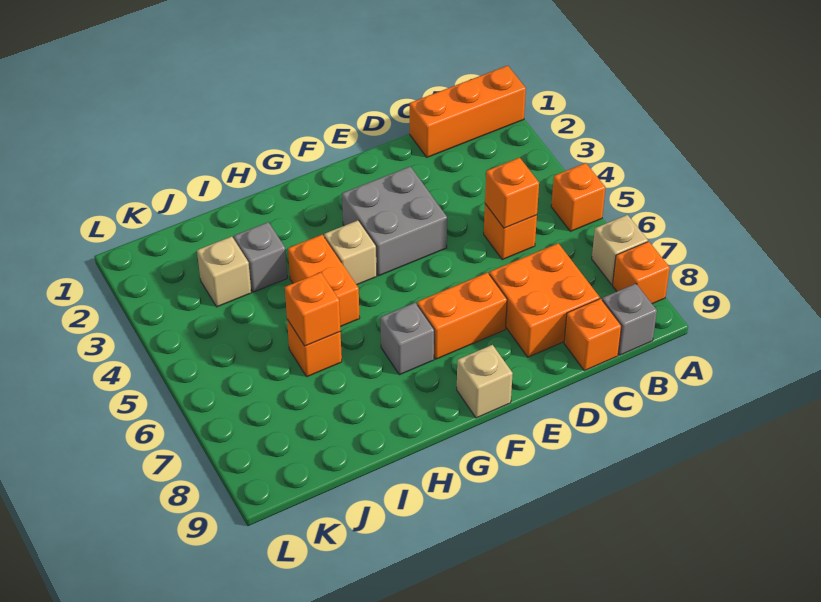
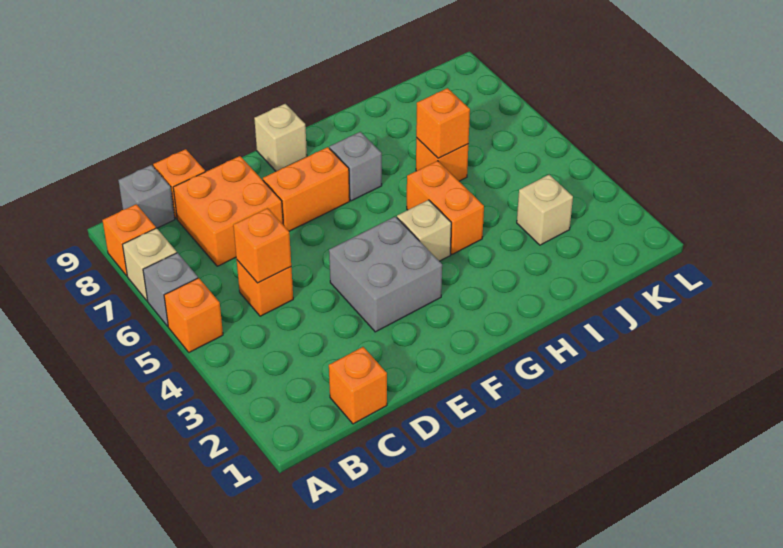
orange brick A1:C1 level 1 -> orange brick C1 level 1
grey brick I3 level 1 -> grey brick A6 level 1

